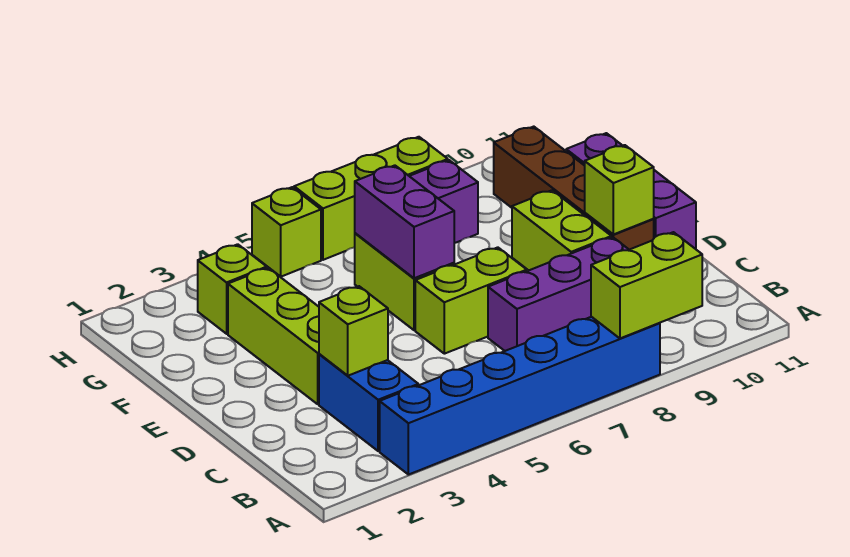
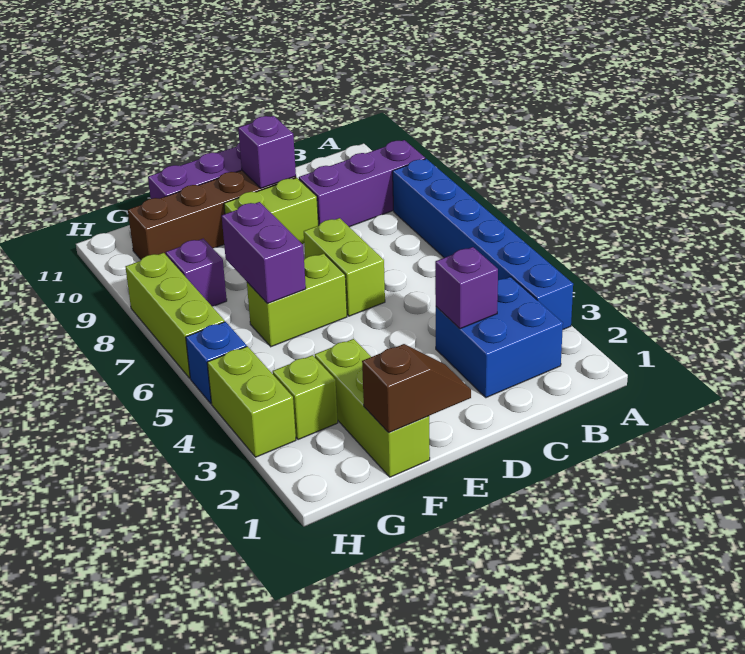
lime brick A8:A9 level 2 -> lime brick H3:H4 level 1
blue brick B3:C3 level 1 -> blue brick B2:C3 level 1
lime brick C3 level 2 -> purple brick C3 level 2
purple brick C7:C9 level 1 -> purple brick A9:C9 level 1
lime brick D3:F3 level 1 -> lime brick F1:F3 level 1
lime brick D10 level 2 -> purple brick D10 level 2
none -> brown slope E1:F1 level 2 top F
purple brick E6:F6 level 2 -> purple brick F6:F7 level 2
lime brick H5 level 1 -> blue brick H5 level 1

